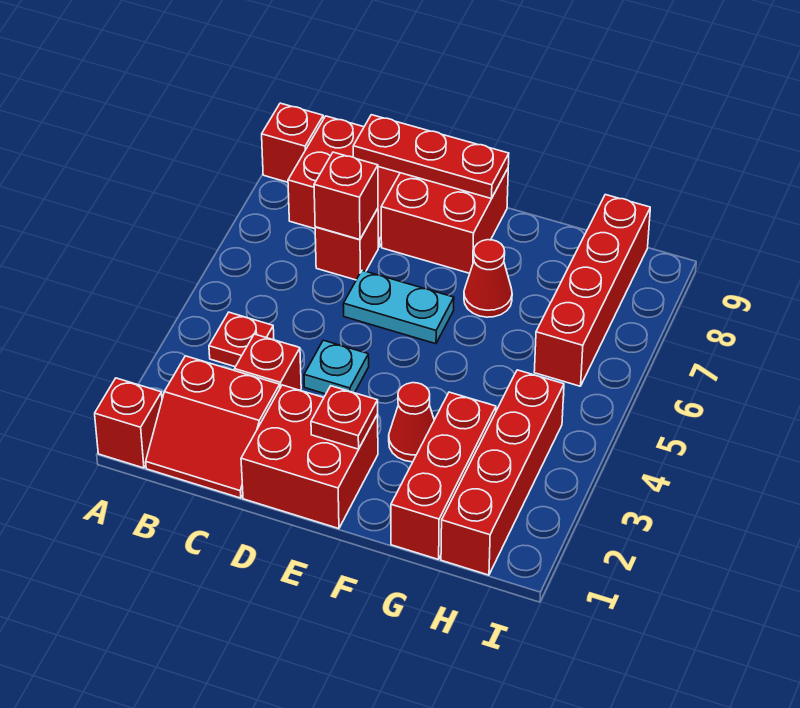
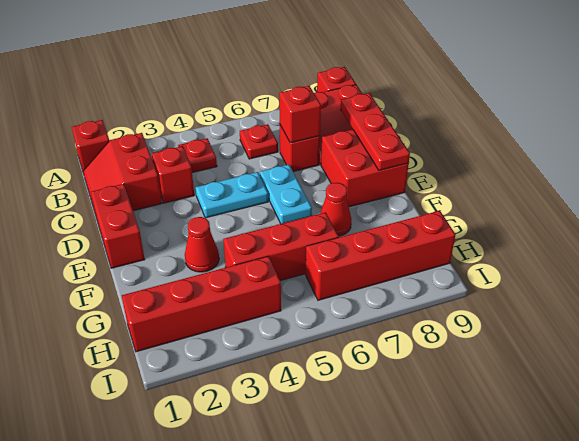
red brick D1:E2 level 1 -> red brick D1:E1 level 1
cyan plate D4 level 1 -> cyan plate D4:D5 level 1
red plate E2 level 2 -> red plate B6 level 1
red brick G1:G3 level 1 -> red brick G4:G6 level 1

